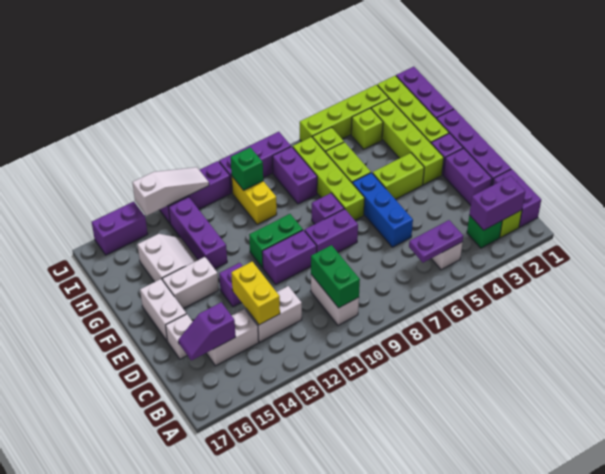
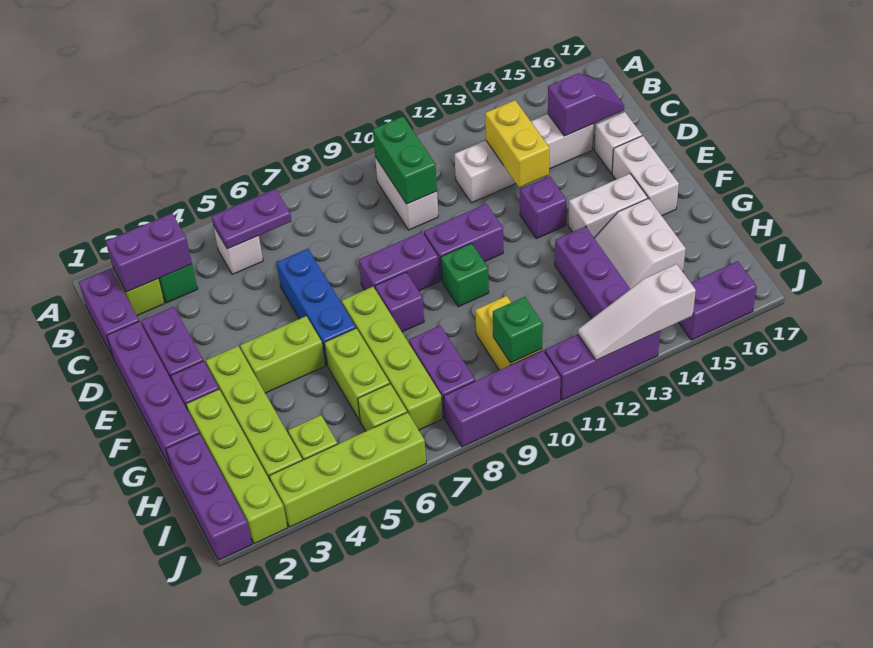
green brick F10:F11 level 1 -> green brick F10 level 1

